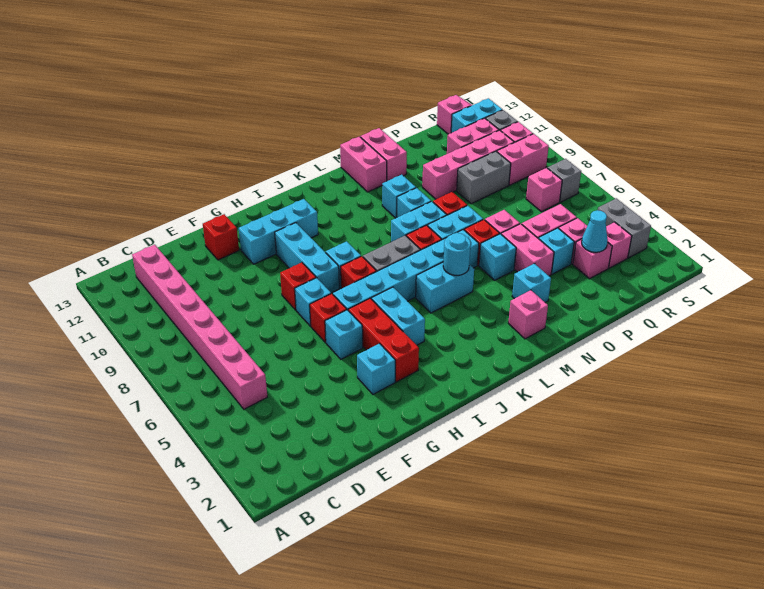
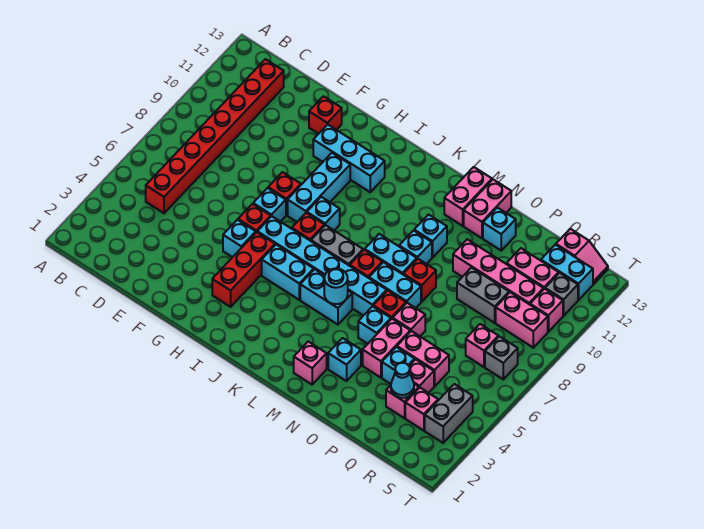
pink brick C5:C12 level 1 -> red brick C5:C12 level 1
cyan brick G3 level 1 -> cyan brick O12 level 1
cyan brick I4:I5 level 1 -> cyan brick I5:J5 level 1

